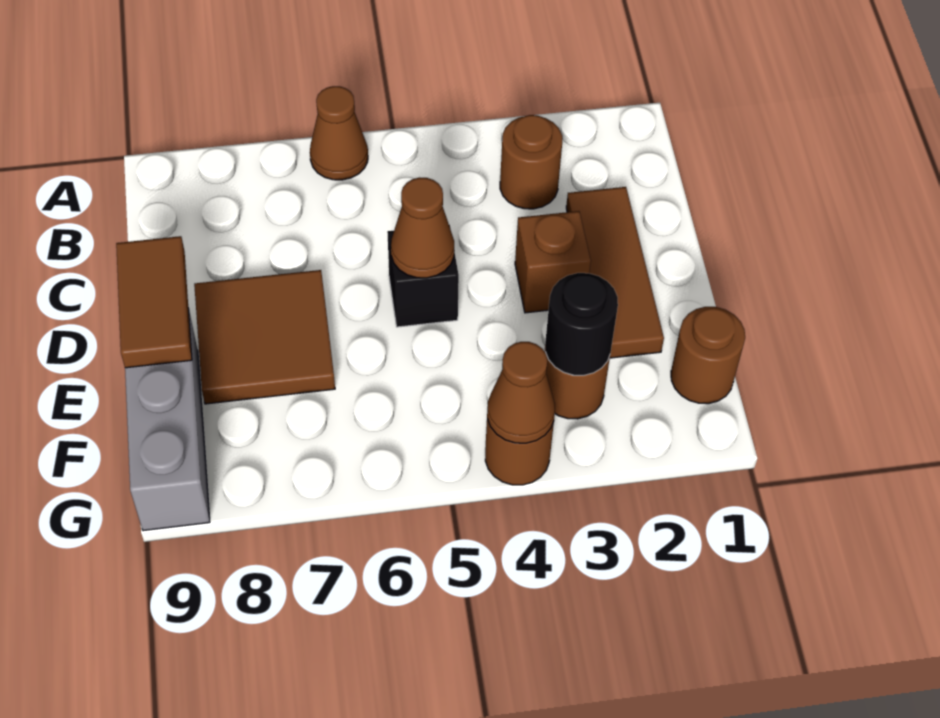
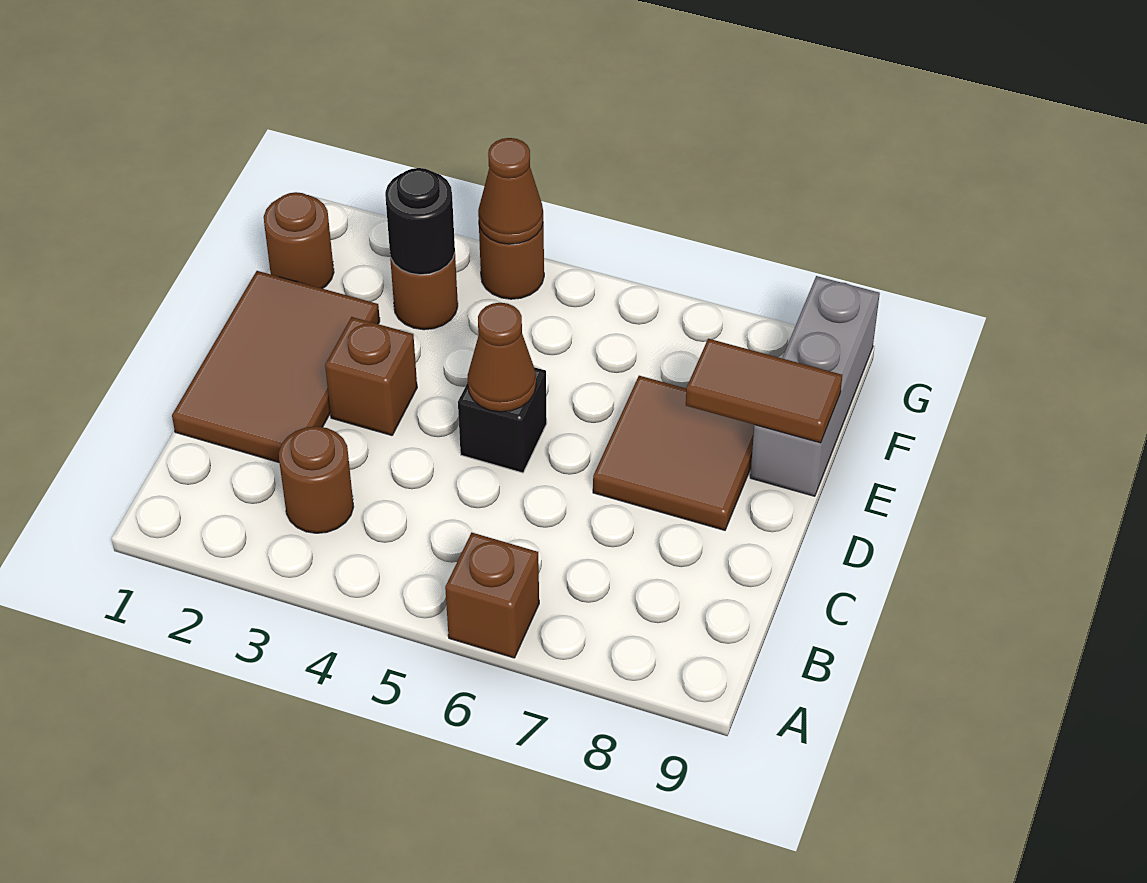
brown cone A6 level 1 -> brown brick A6 level 1
brown tile C2:E2 level 1 -> brown tile C1:E2 level 1
brown tile D9:E9 level 2 -> brown tile E8:E9 level 2

